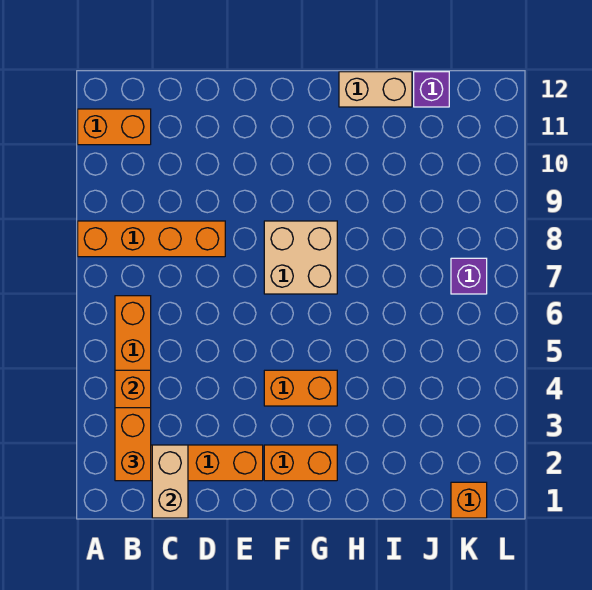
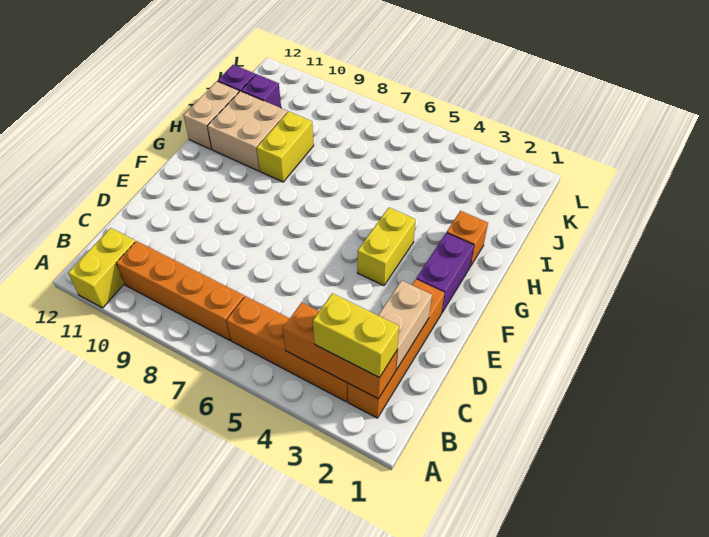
orange brick A8:D8 level 1 -> orange brick B7:B10 level 1
orange brick A11:B11 level 1 -> yellow brick A11:B11 level 1
orange brick B2:B3 level 3 -> yellow brick B2:B3 level 3
tan brick C1:C2 level 2 -> tan brick C2:D2 level 2
orange brick F2:G2 level 1 -> purple brick F2:G2 level 1
orange brick F4:G4 level 1 -> yellow brick F4:G4 level 1
tan brick F7:G8 level 1 -> tan brick H10:I11 level 1
none -> yellow brick H9:I9 level 1
orange brick K1 level 1 -> orange brick H2 level 1
purple brick K7 level 1 -> purple brick J11 level 1

